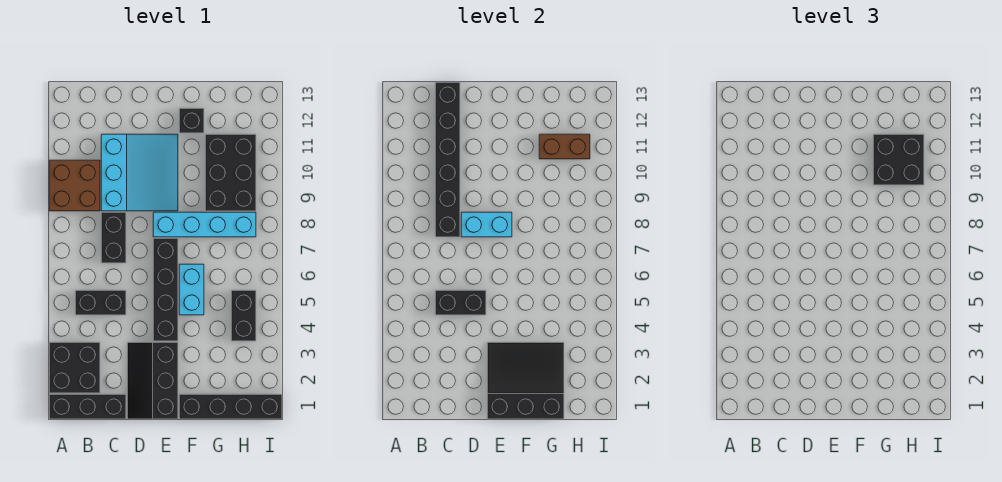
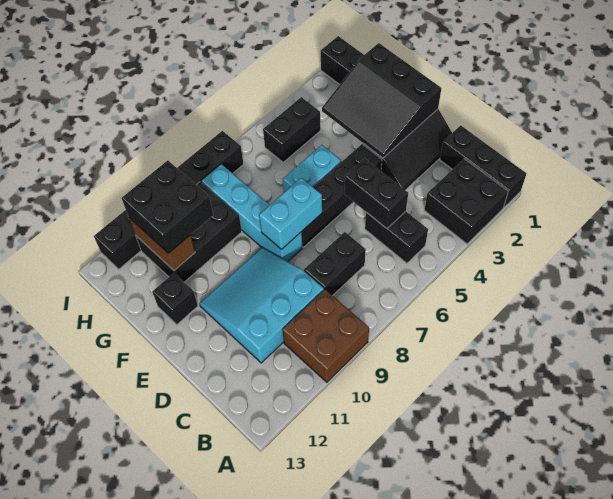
black brick C8:C13 level 2 -> black brick I7:I12 level 1
cyan brick D8:E8 level 2 -> cyan brick E7:E8 level 2

